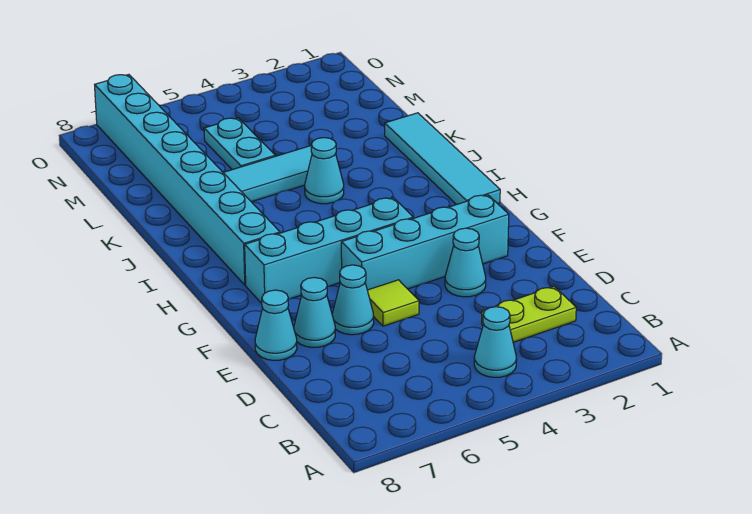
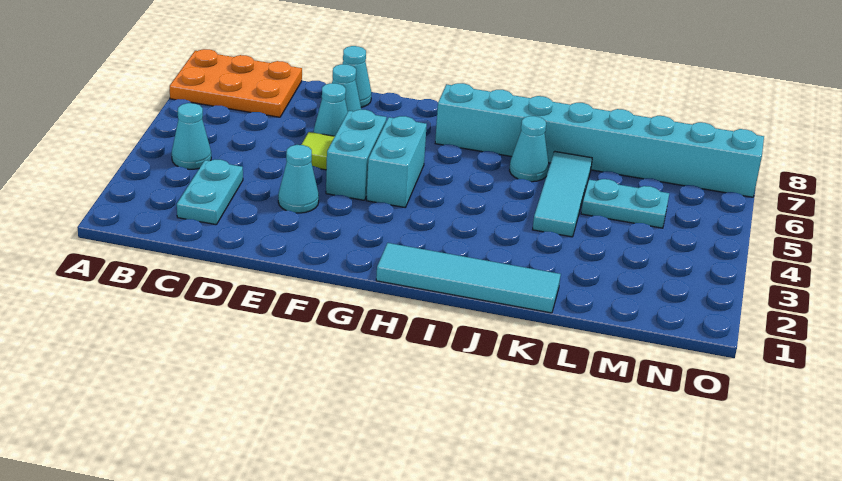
none -> orange plate A7:C8 level 1
lime plate C2:C3 level 1 -> cyan plate C2:C3 level 1
cyan brick F2:F5 level 1 -> cyan brick F4:F5 level 1
cyan brick G4:G7 level 1 -> cyan brick G4:G5 level 1
cyan cone J4 level 1 -> cyan cone J6 level 1

